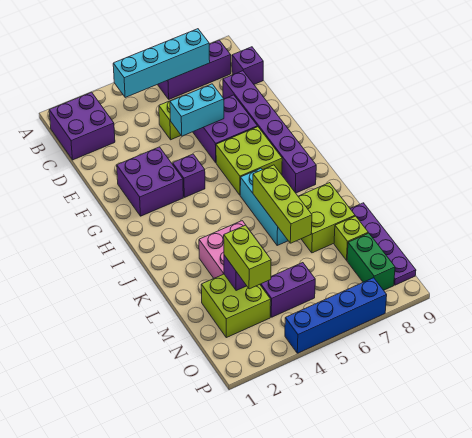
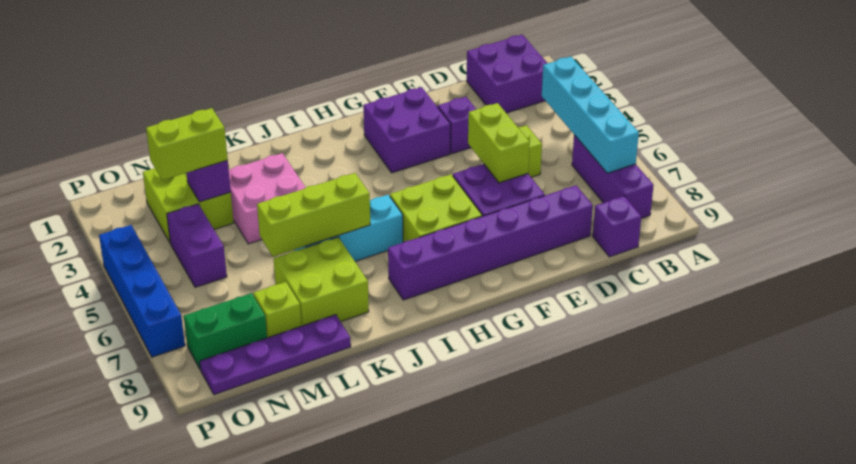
cyan brick E5:E6 level 2 -> lime brick E5:E6 level 2
purple brick G4 level 1 -> purple brick E3 level 1

